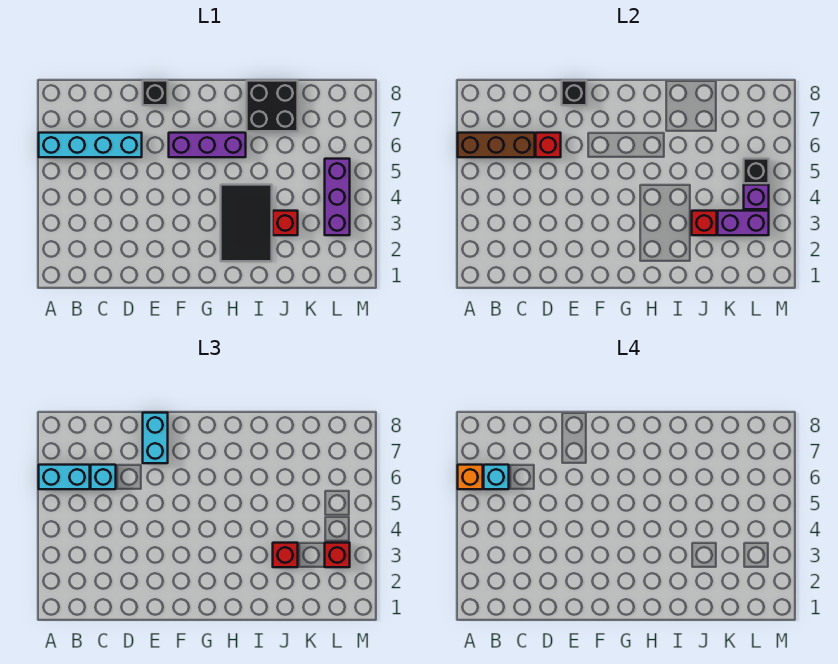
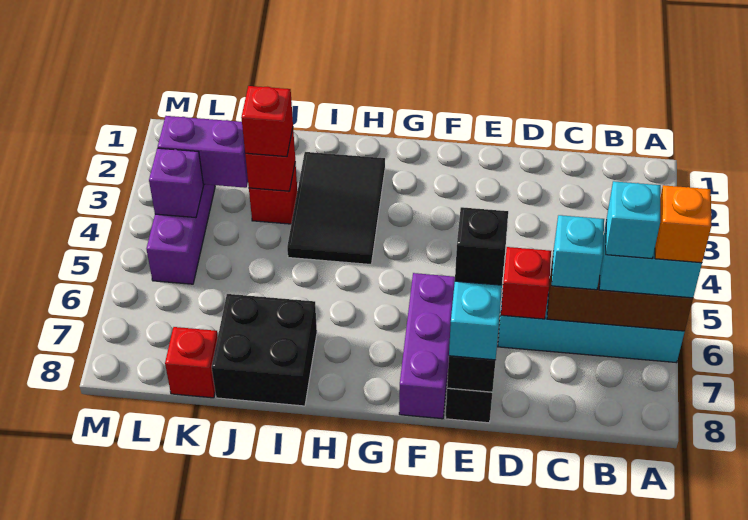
purple brick F6:H6 level 1 -> purple brick F6:F8 level 1
red brick L3 level 3 -> red brick K8 level 1
black brick L5 level 2 -> black brick E7 level 4

